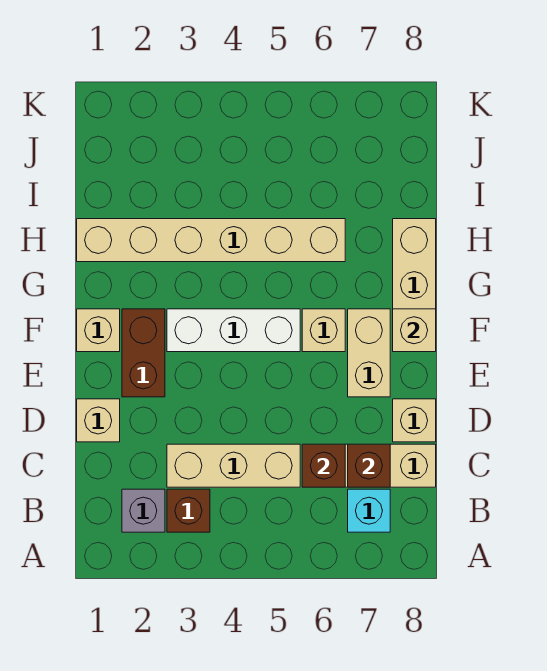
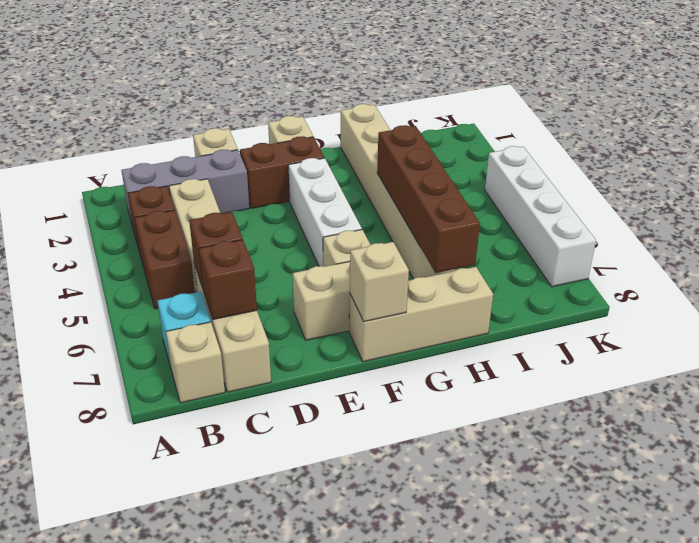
grey brick B2 level 1 -> grey brick B2:D2 level 1
none -> brown brick B4:B5 level 1
tan brick D8 level 1 -> tan brick B8 level 1
none -> brown brick H4:H7 level 2
none -> white brick K4:K7 level 1

